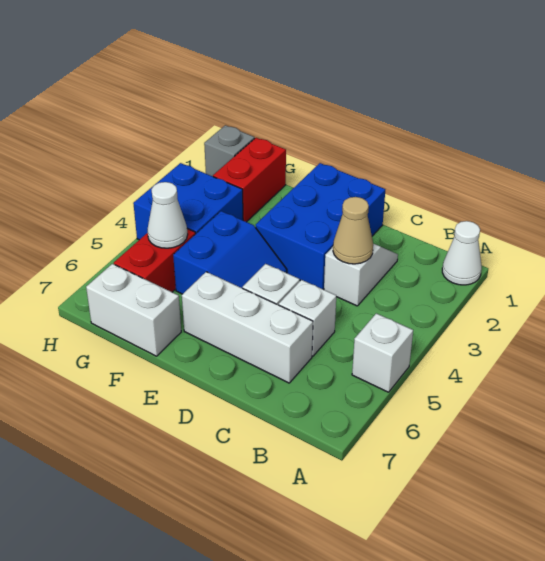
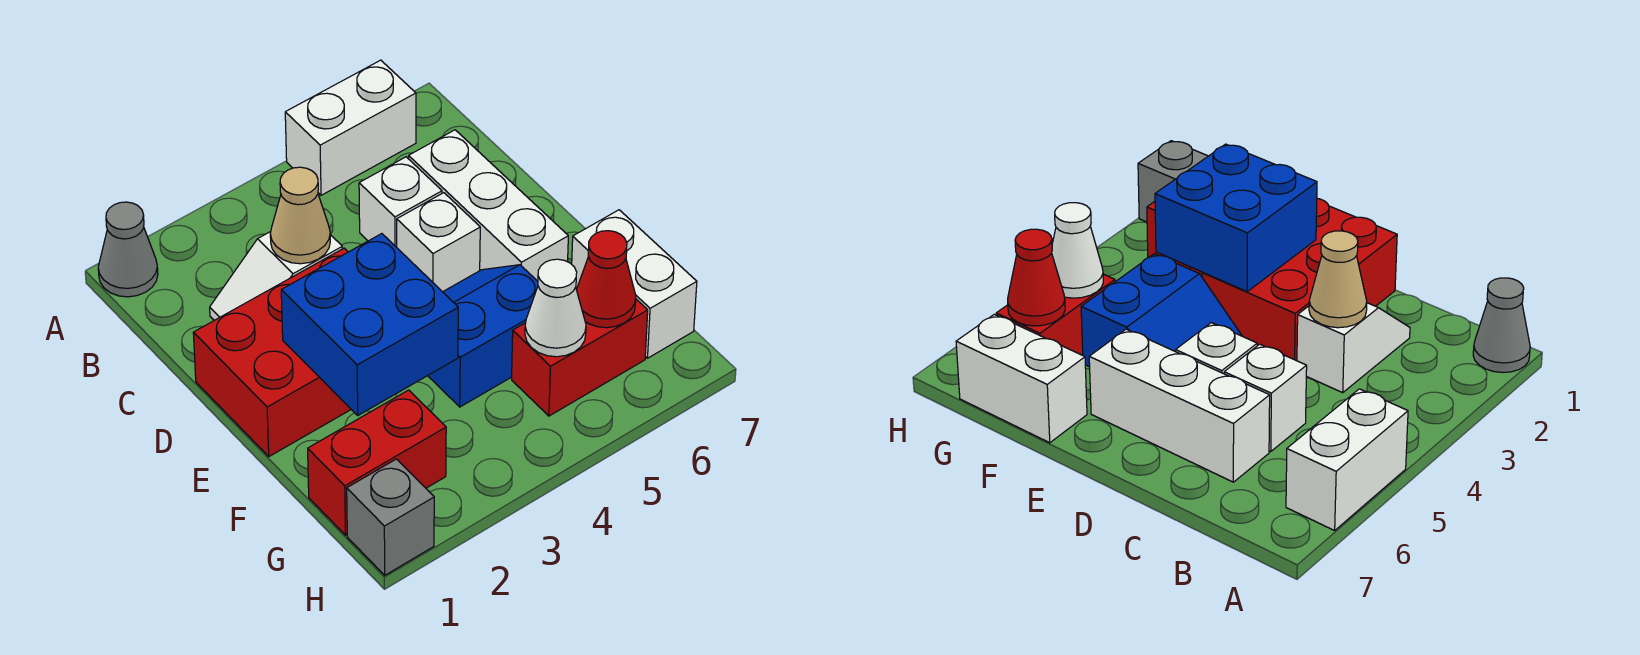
white cone A1 level 1 -> grey cone A1 level 1
white brick A5 level 1 -> white brick A5:A6 level 1
blue brick D1:E3 level 1 -> red brick D1:E3 level 1
blue brick G3:H4 level 1 -> blue brick E2:F3 level 2
none -> red cone G6 level 2

